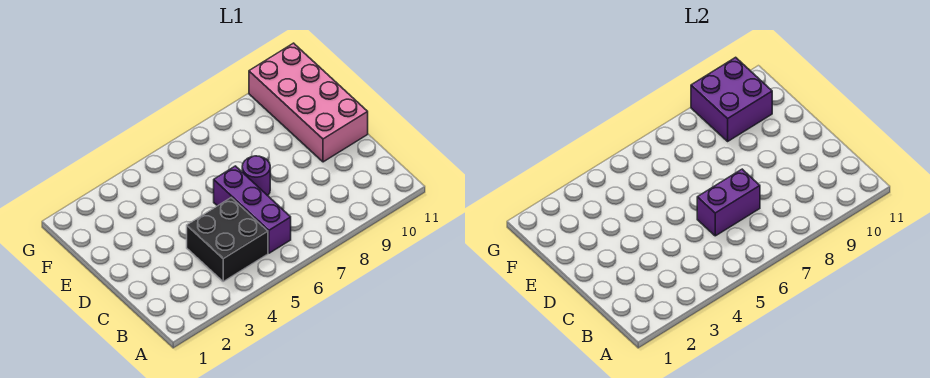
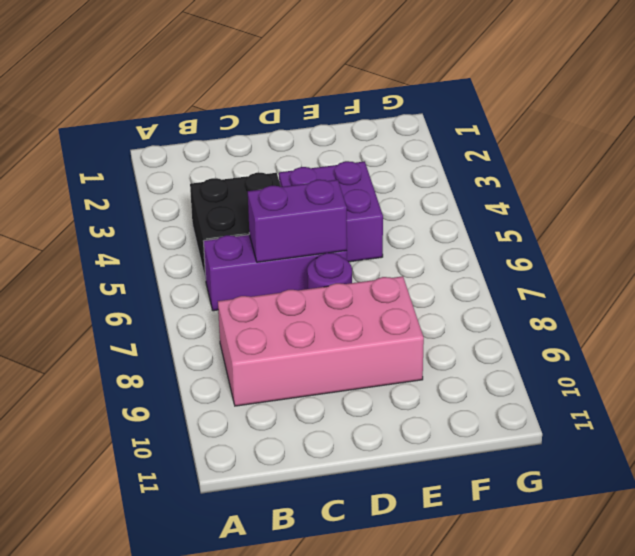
purple brick C6:C7 level 2 -> purple brick C6:D6 level 2
pink brick D10:G11 level 1 -> pink brick B8:E9 level 1
purple brick F9:G10 level 2 -> purple brick D4:E5 level 1

